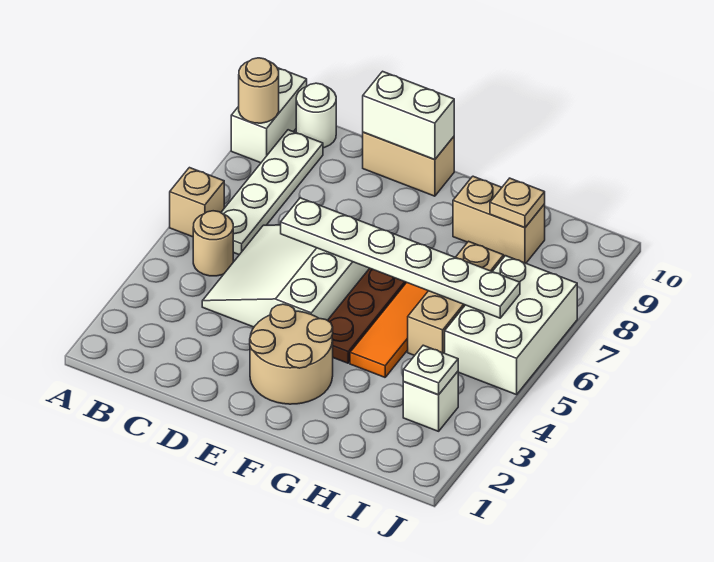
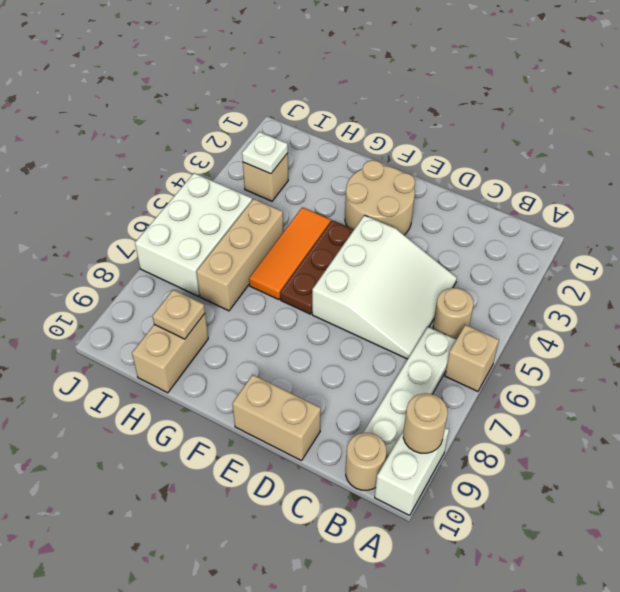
white round brick B10 level 1 -> tan round brick B10 level 1
white plate D6:I6 level 2 -> none
white brick D10:E10 level 2 -> none
tan brick G9:H9 level 1 -> tan brick H9:H10 level 1
white brick I3 level 1 -> tan brick I3 level 1

